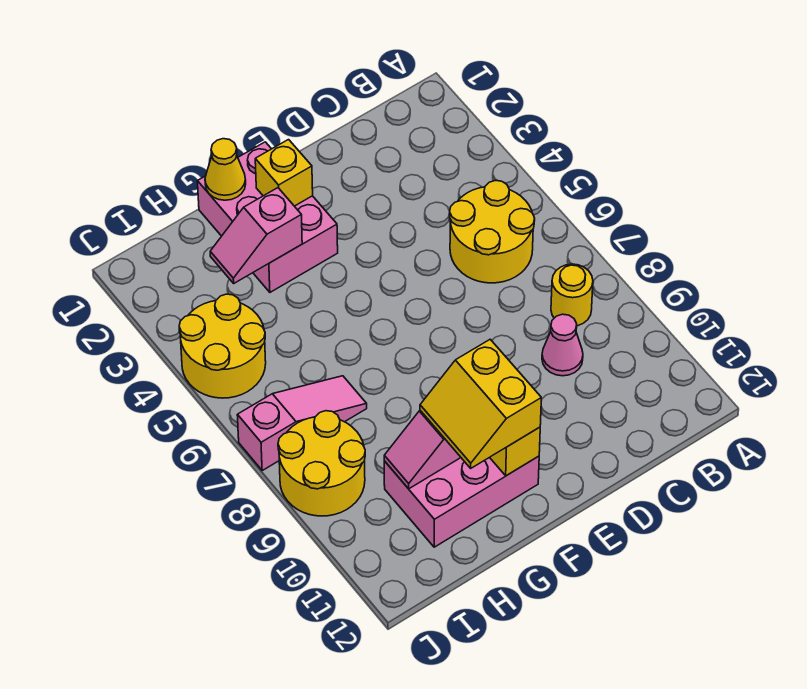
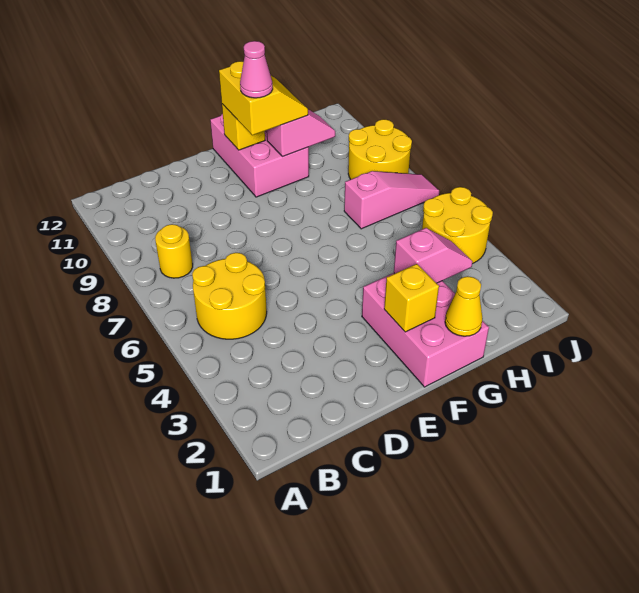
pink cone C9 level 1 -> pink cone F10 level 4
pink brick F10:H11 level 1 -> pink brick F10:G12 level 1
pink slope H7:J7 level 1 top J -> pink slope H7:J7 level 1 top H

